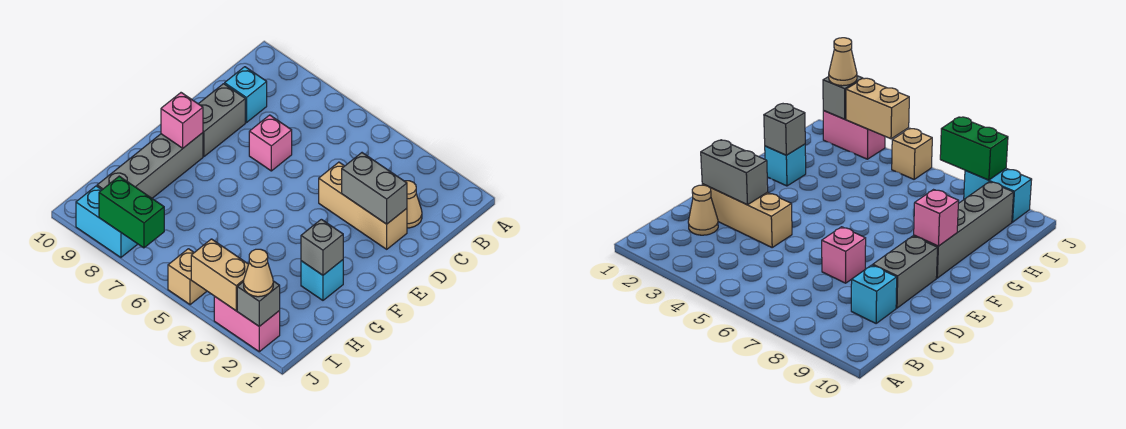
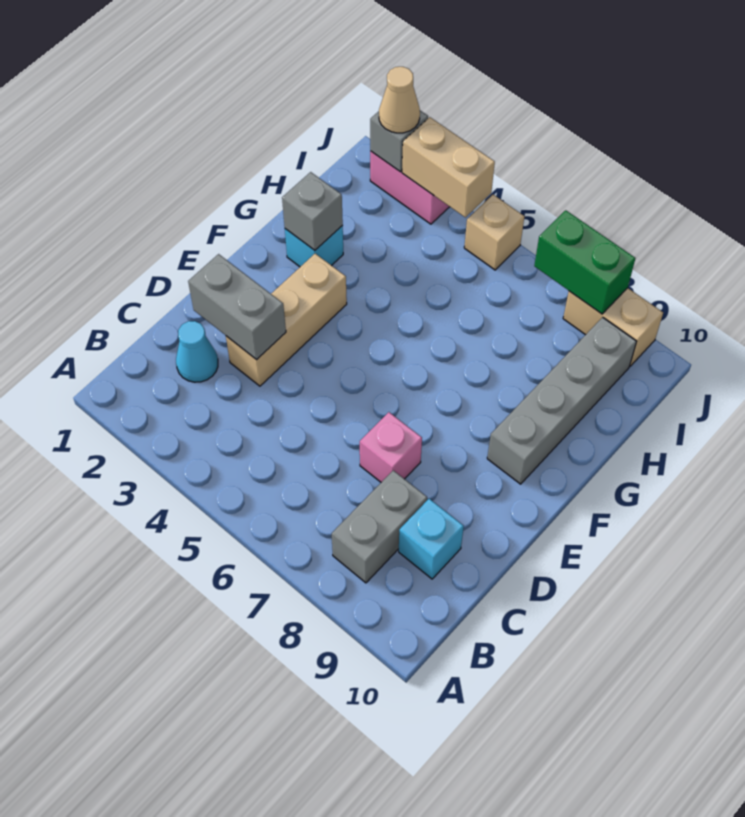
tan cone C2 level 1 -> cyan cone C2 level 1
tan brick D2:D4 level 1 -> tan brick D3:F3 level 1
grey brick D9:E9 level 1 -> grey brick B8:C8 level 1
pink brick F9 level 2 -> none
cyan brick J8:J9 level 1 -> tan brick J8:J9 level 1

